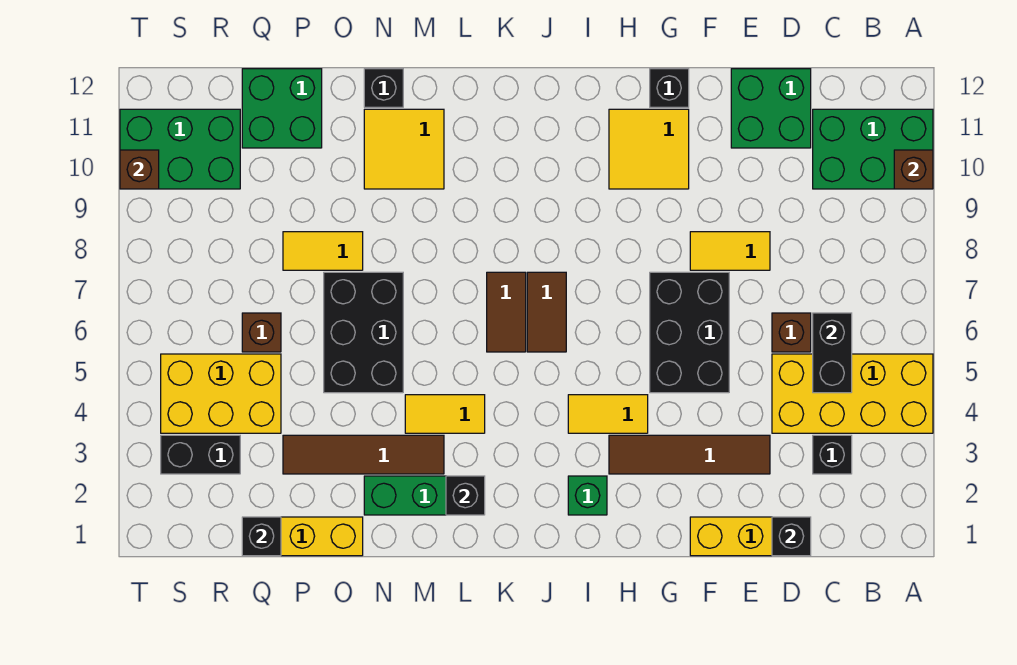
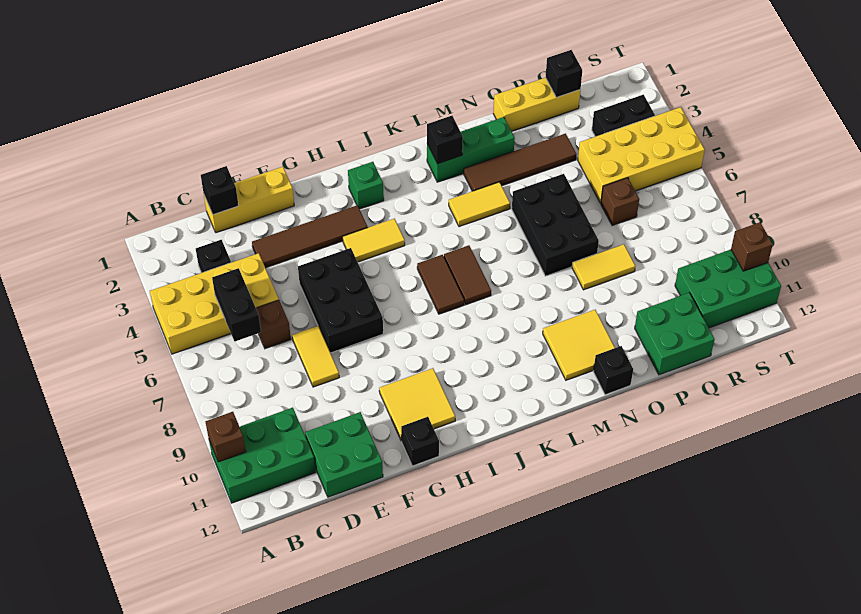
yellow tile E8:F8 level 1 -> yellow tile E7:E8 level 1
yellow brick Q4:S5 level 1 -> yellow brick Q4:T5 level 1

